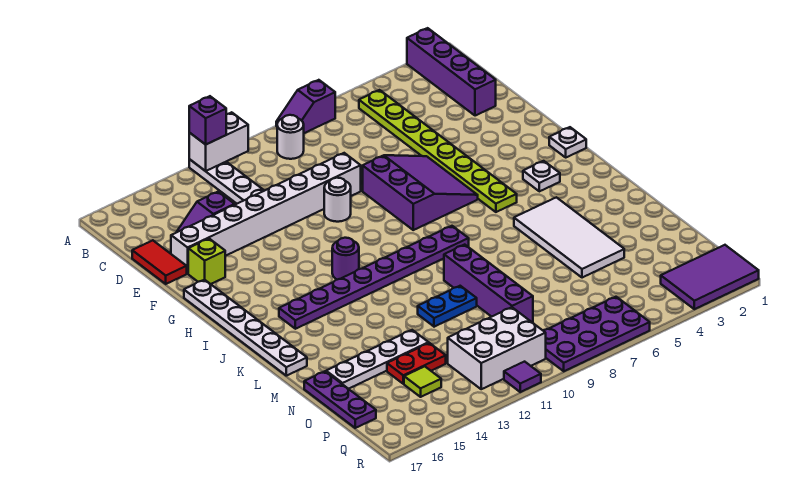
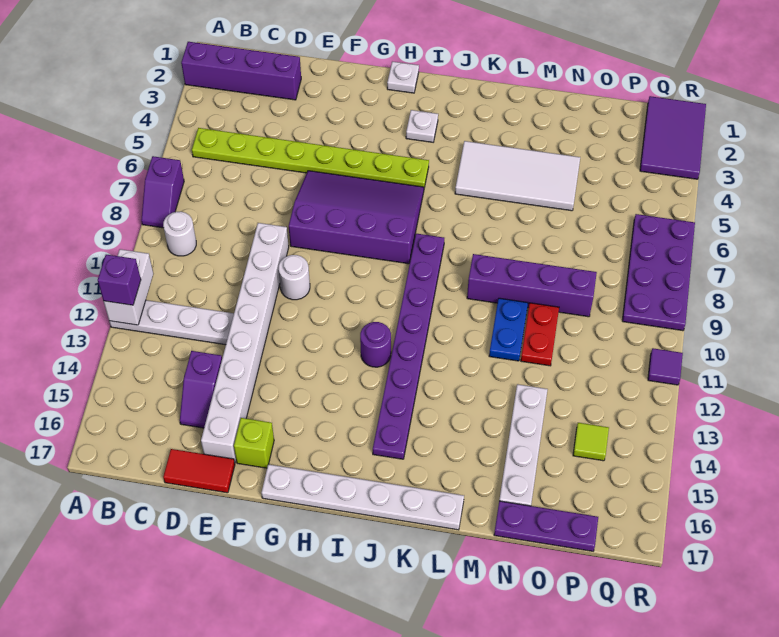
purple slope F6:H8 level 1 top 8 -> purple slope F6:I8 level 1 top 8
red plate O13:O14 level 1 -> red plate N10:N11 level 1
white brick P10:Q12 level 1 -> none

